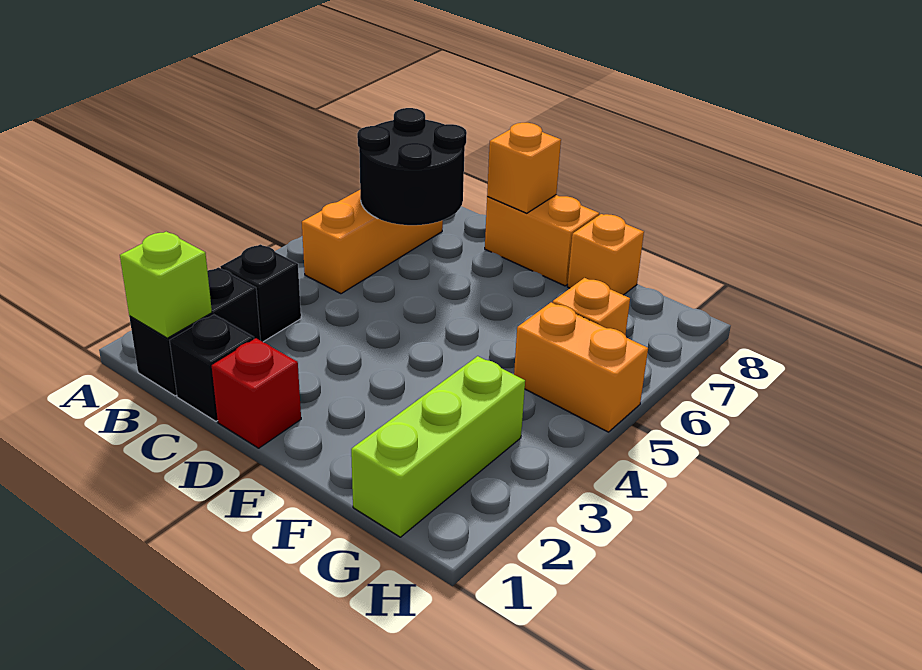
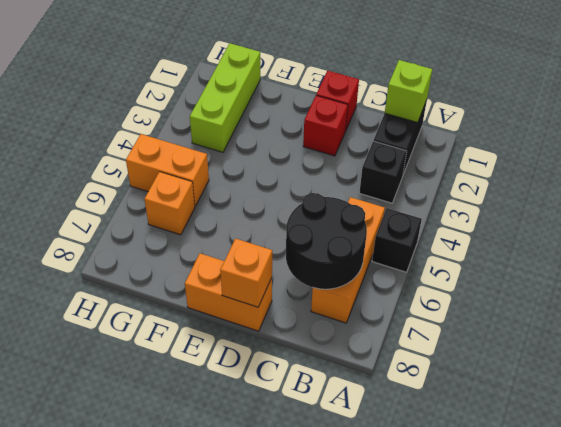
black brick C1 level 1 -> black brick A5 level 1
none -> red brick D2 level 1
orange brick F8 level 1 -> none

